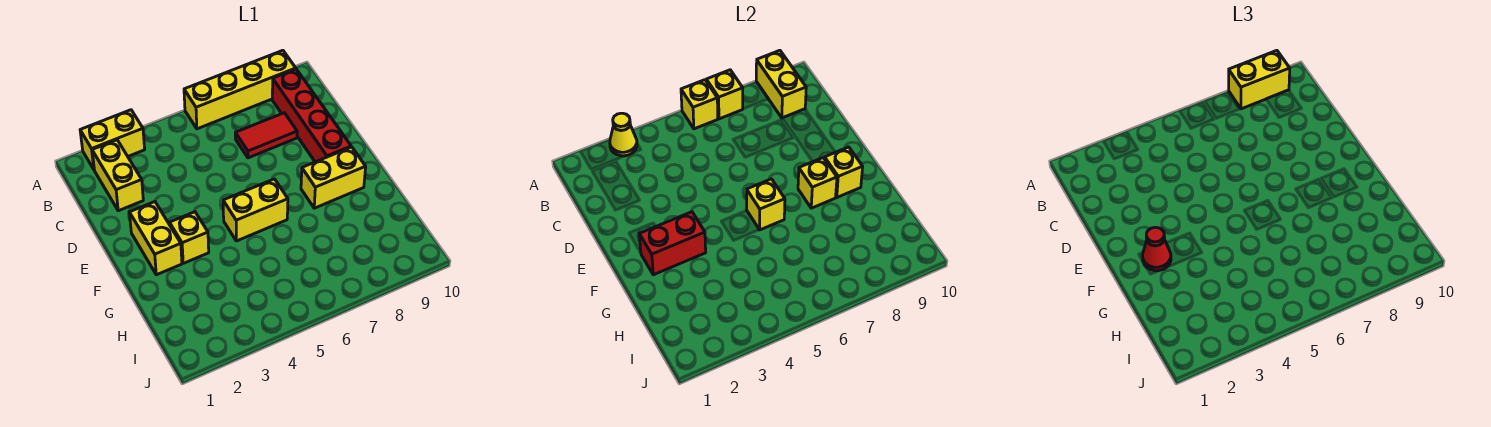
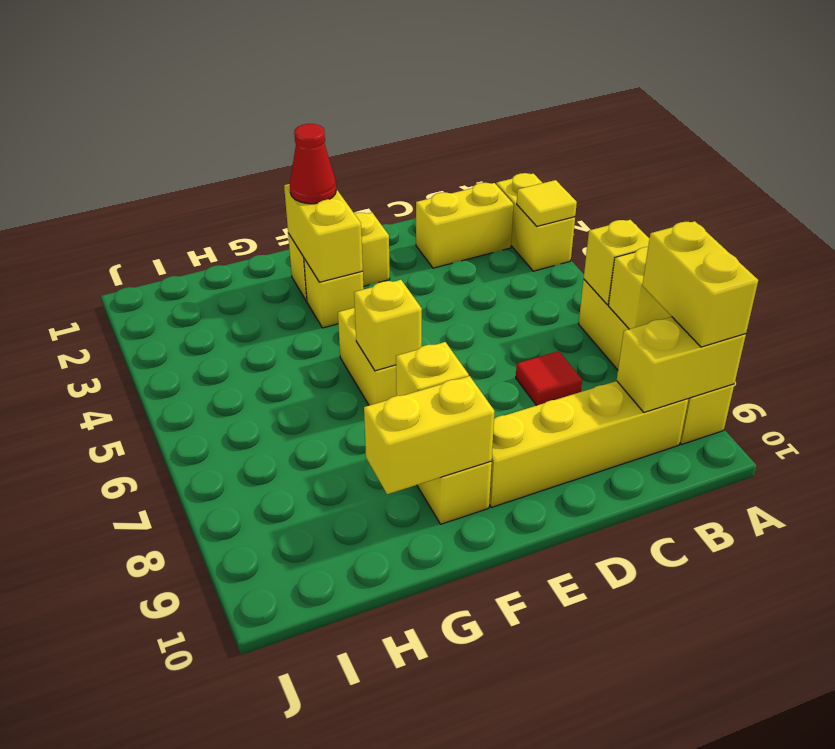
yellow cone A3 level 2 -> yellow tile A3 level 2
red brick B9:E9 level 1 -> yellow brick B9:E9 level 1
red tile C7:C8 level 1 -> red tile C7 level 1
red brick F2:F3 level 2 -> yellow brick F2:F3 level 2
yellow brick F9 level 2 -> yellow brick F9:G9 level 2

